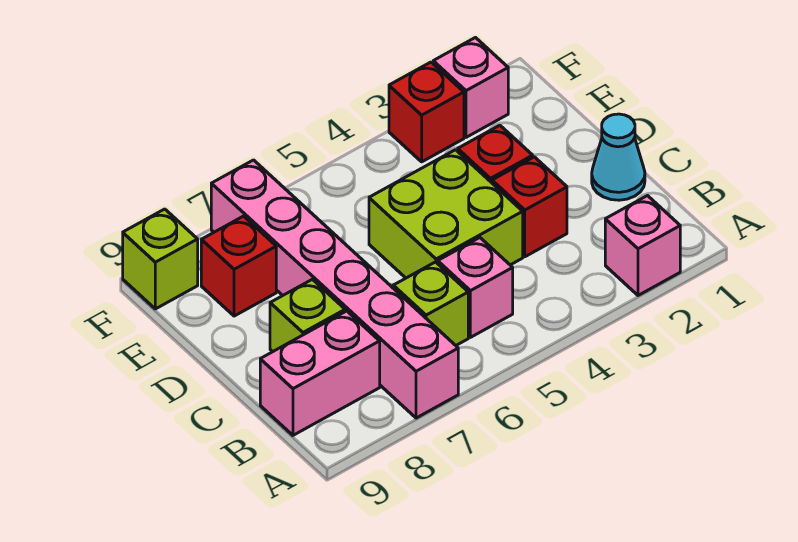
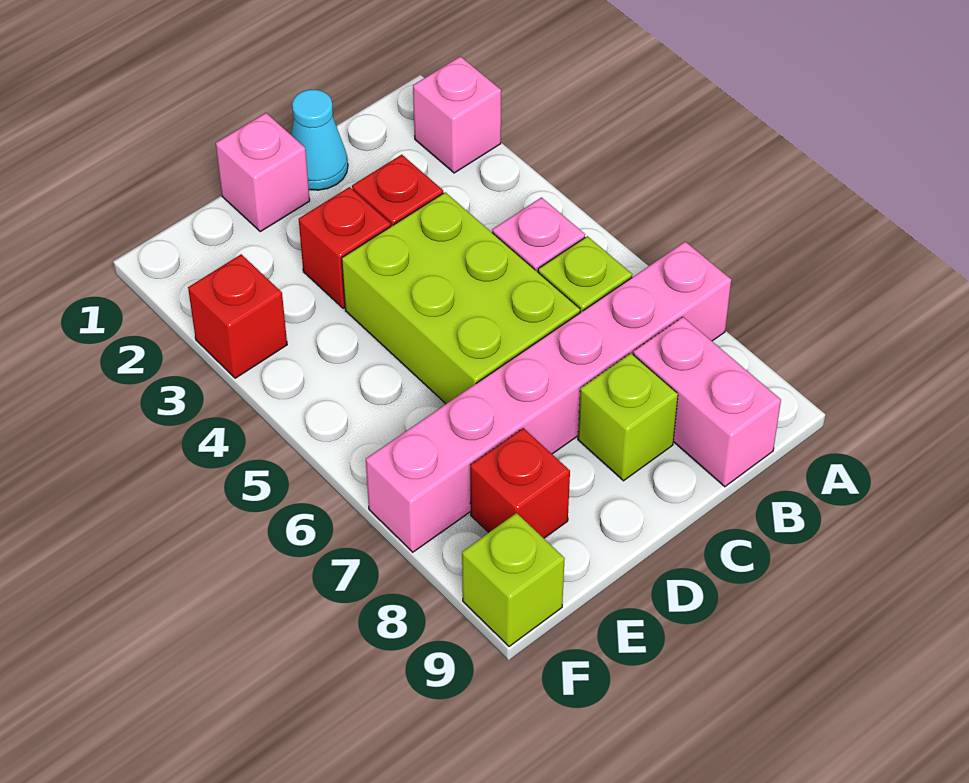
lime brick C4:D5 level 1 -> lime brick C4:D6 level 1
pink brick F2 level 1 -> pink brick D1 level 1

